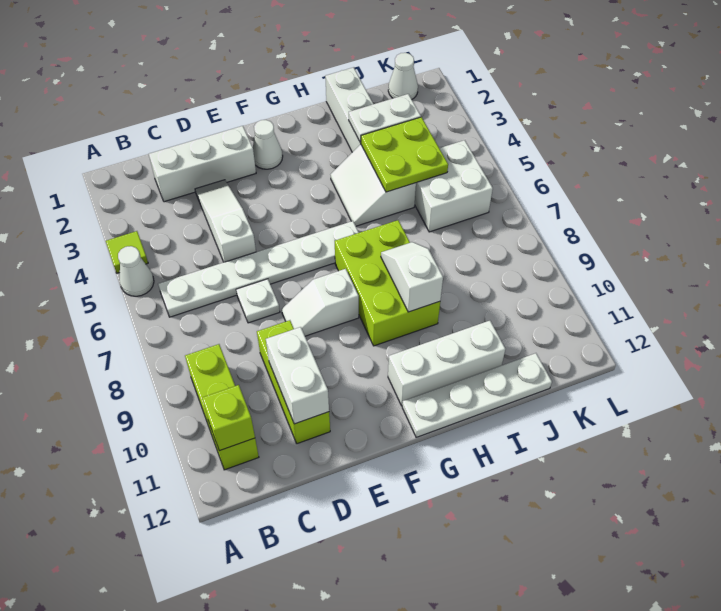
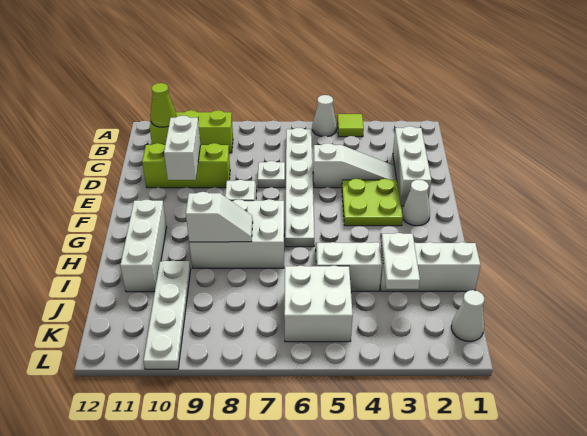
lime brick B11 level 2 -> lime cone B11 level 2
white brick D10:D11 level 2 -> white brick D10:E10 level 2
lime brick G7:H9 level 1 -> white brick G7:H9 level 1
white plate G12:J12 level 1 -> white plate I10:L10 level 1
lime plate I4:J5 level 2 -> lime plate E3:F4 level 1

